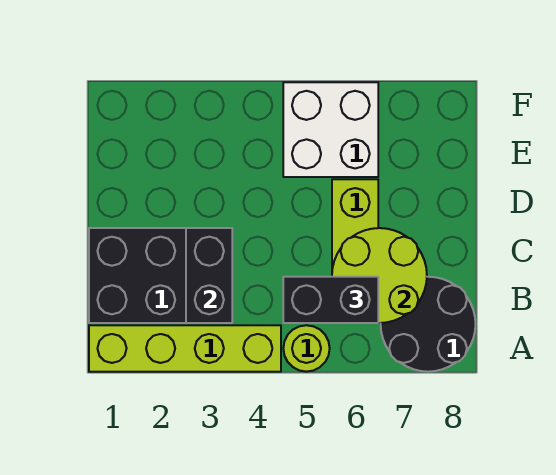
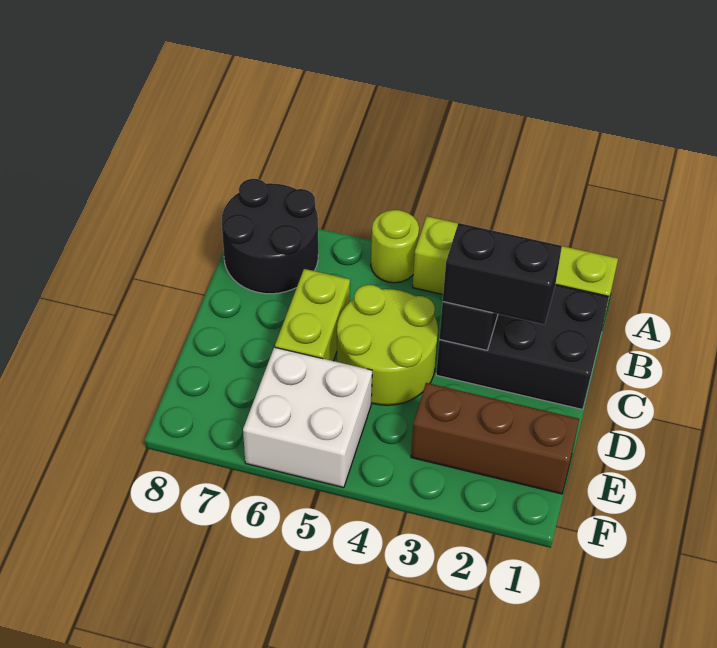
black brick B5:B6 level 3 -> black brick C2:C3 level 3
lime round brick B6:C7 level 2 -> lime round brick C4:D5 level 1
none -> brown brick E1:E3 level 1

